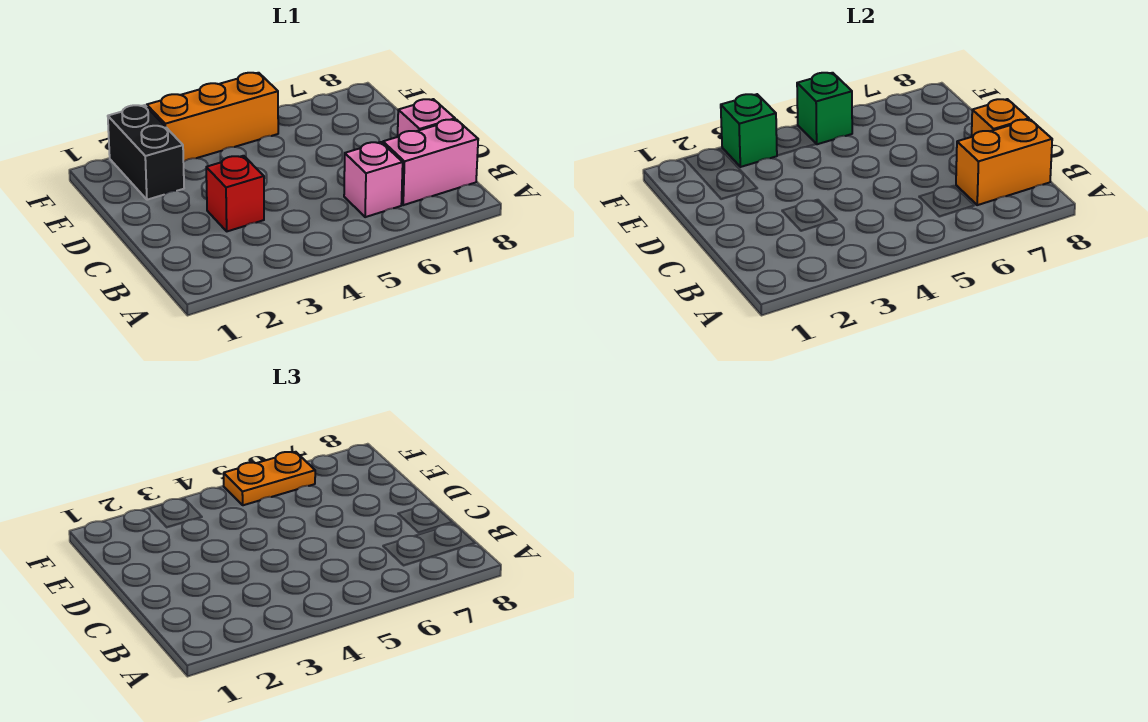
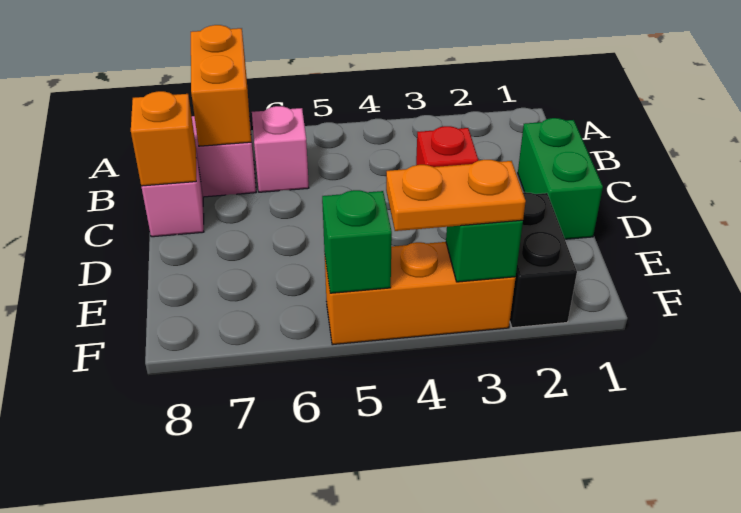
orange brick B7:B8 level 2 -> orange brick A7:B7 level 2
none -> green brick C1:D1 level 1
orange plate F5:F6 level 3 -> orange plate F3:F4 level 3

